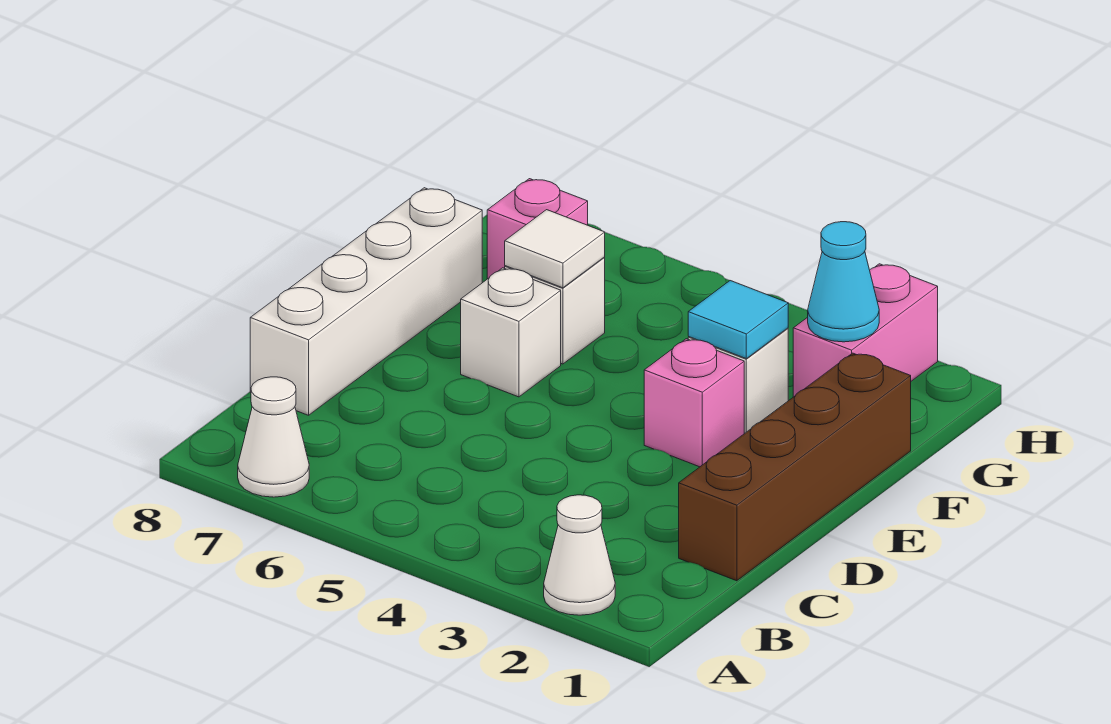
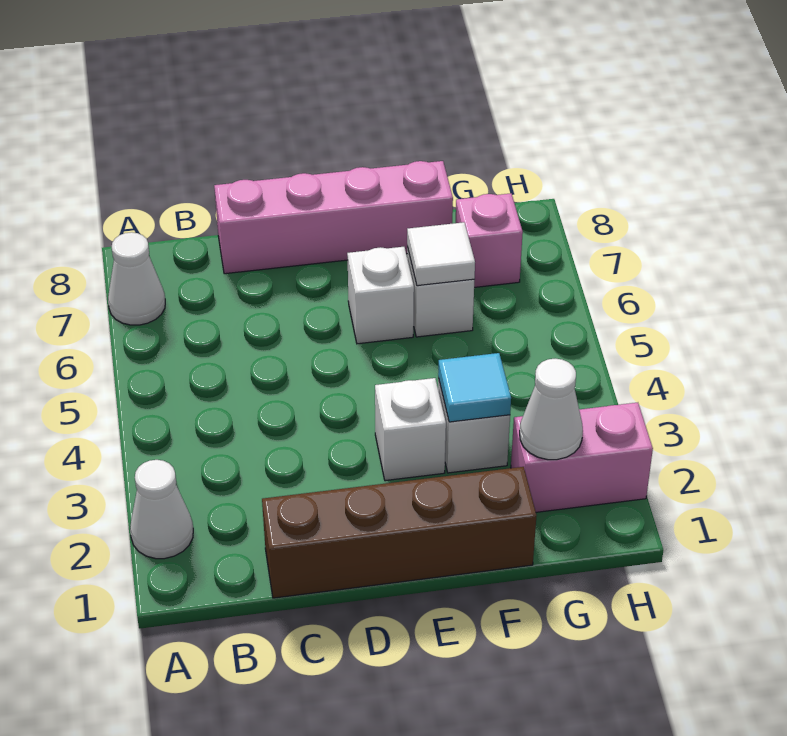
white brick C8:F8 level 1 -> pink brick C8:F8 level 1
pink brick E3 level 1 -> white brick E3 level 1
cyan cone G2 level 2 -> white cone G2 level 2

